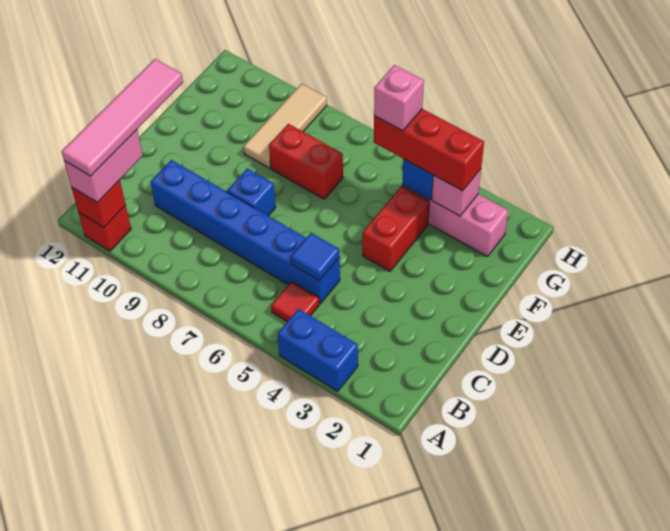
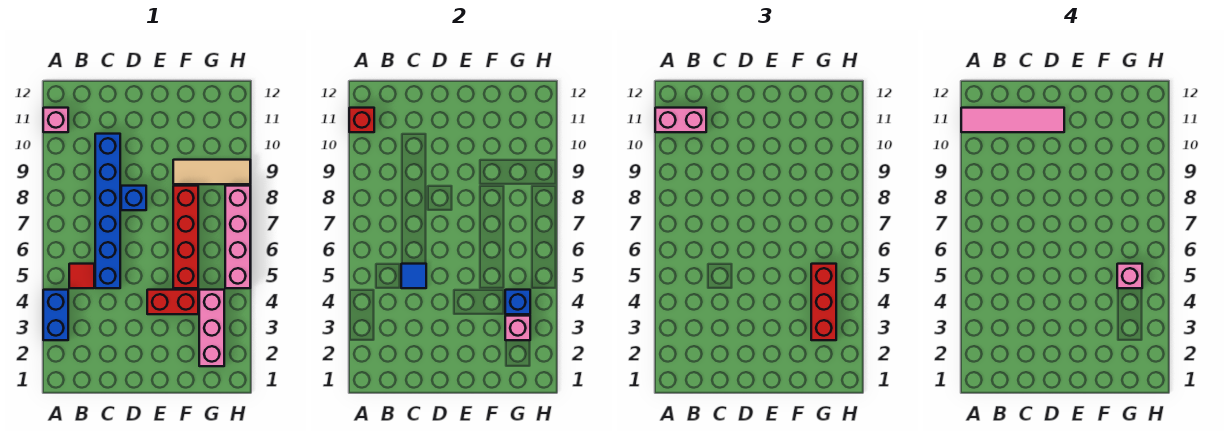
red brick A11 level 1 -> pink brick A11 level 1
red brick F7:F8 level 1 -> red brick F5:F8 level 1
none -> pink brick H5:H8 level 1

